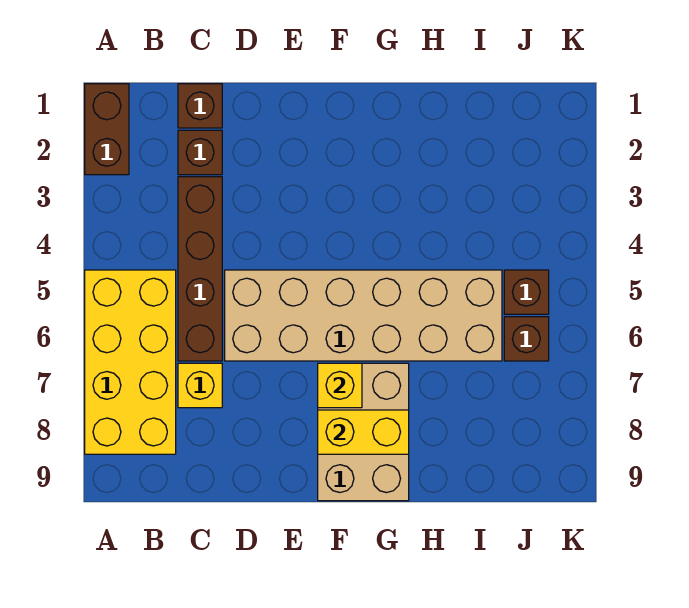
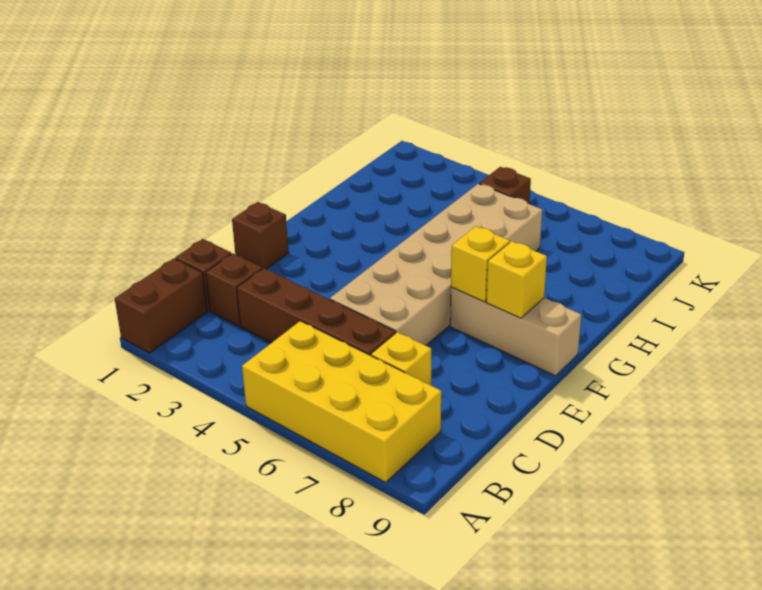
brown brick A1:A2 level 1 -> brown brick A1:B1 level 1
tan brick F7:G9 level 1 -> tan brick F7:F9 level 1
yellow brick F8:G8 level 2 -> yellow brick F8 level 2
brown brick J6 level 1 -> brown brick E1 level 1

